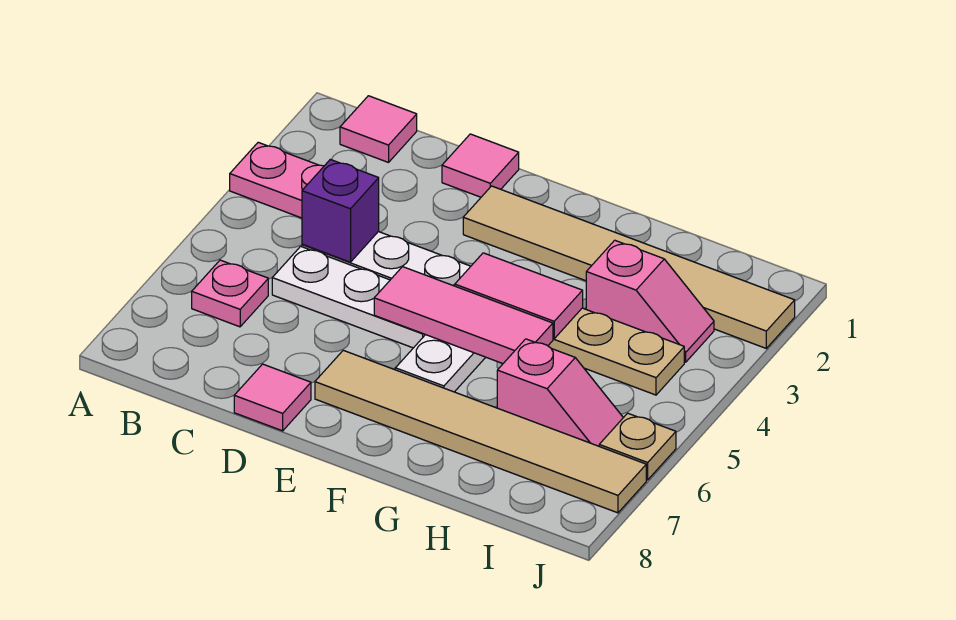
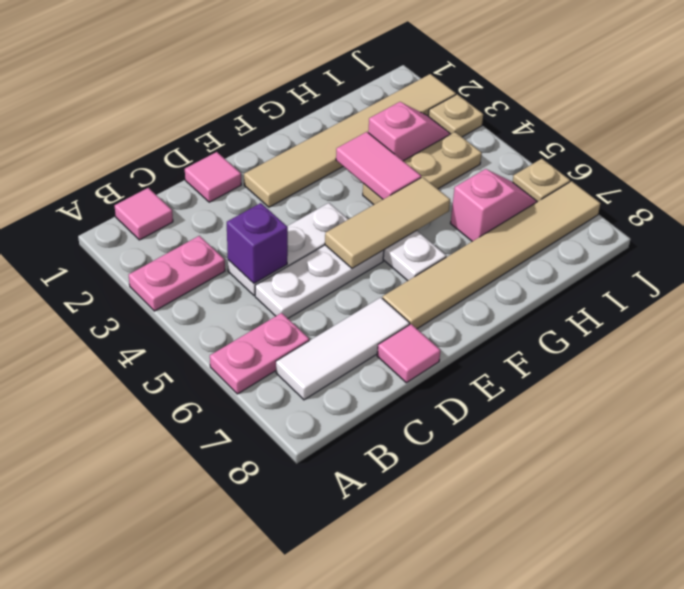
pink plate B6 level 1 -> pink plate A6:B6 level 1
none -> white tile B7:D7 level 1
pink tile E5:G5 level 2 -> tan tile E5:G5 level 2
pink tile F4:G4 level 2 -> pink tile G3:G4 level 2
none -> tan plate J3 level 1

